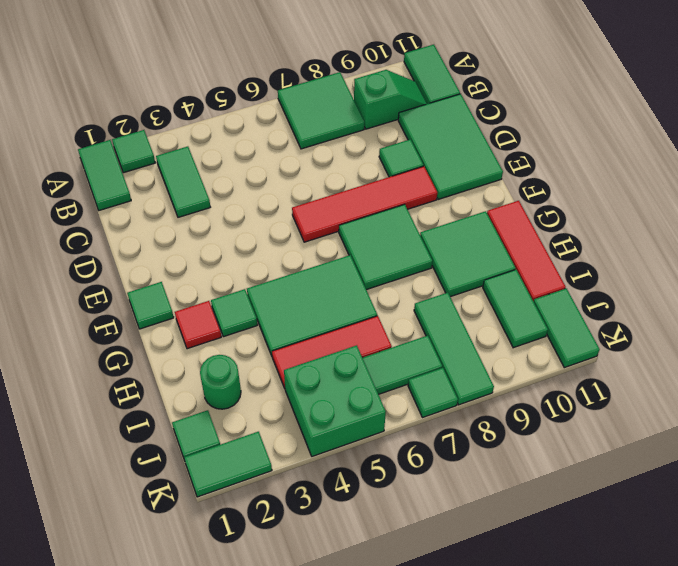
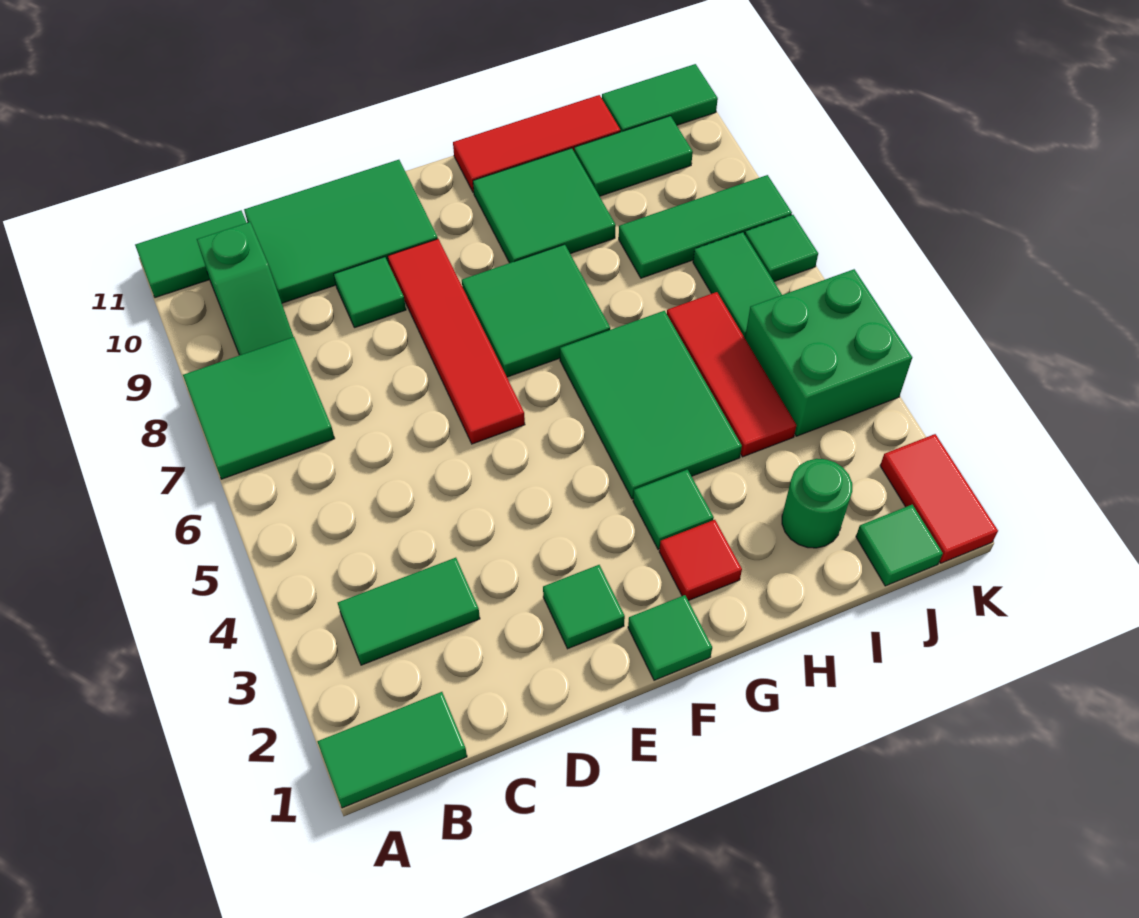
green tile A2 level 1 -> green tile E2 level 1
green slope B9:B10 level 1 top 9 -> green slope B9:B10 level 1 top 10
green tile K1:K2 level 1 -> red tile K1:K2 level 1

